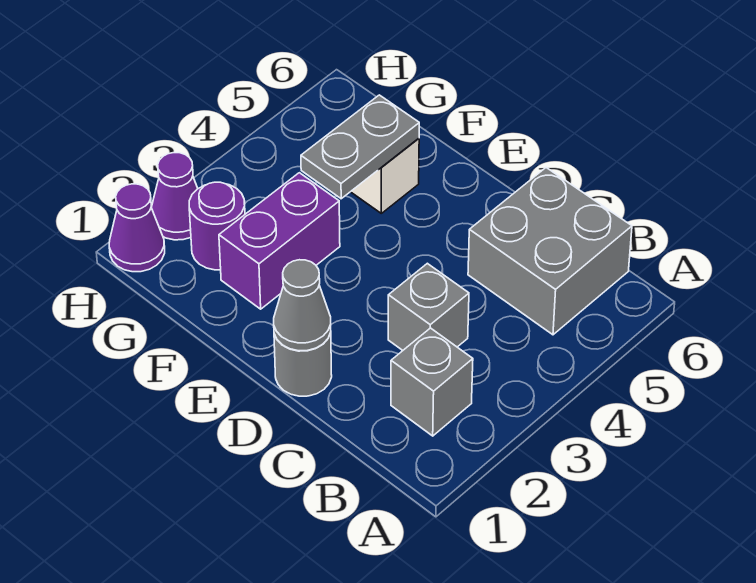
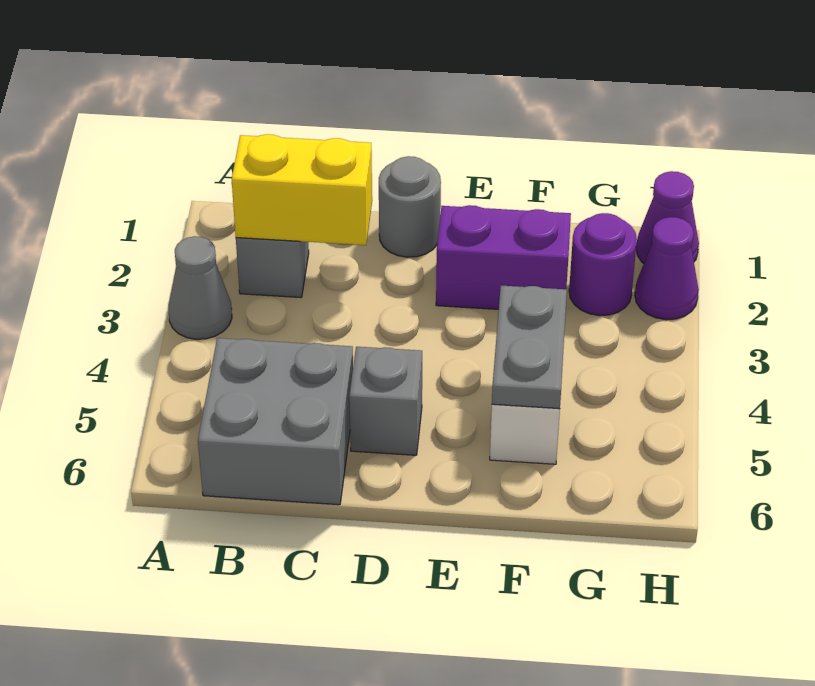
none -> yellow brick B2:C2 level 2
grey brick C3 level 1 -> grey brick D5 level 1
grey cone D1 level 2 -> grey cone A3 level 1
purple brick F2:F3 level 1 -> purple brick E2:F2 level 1

